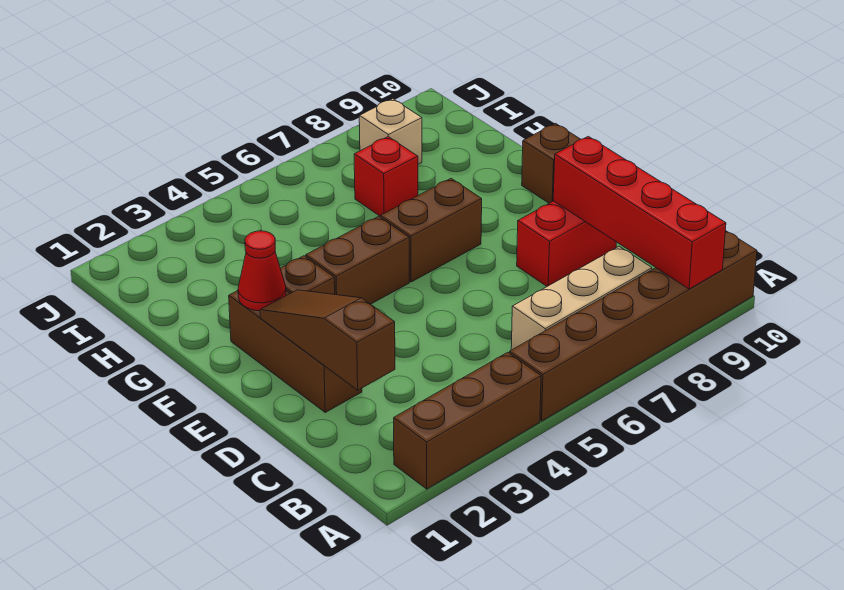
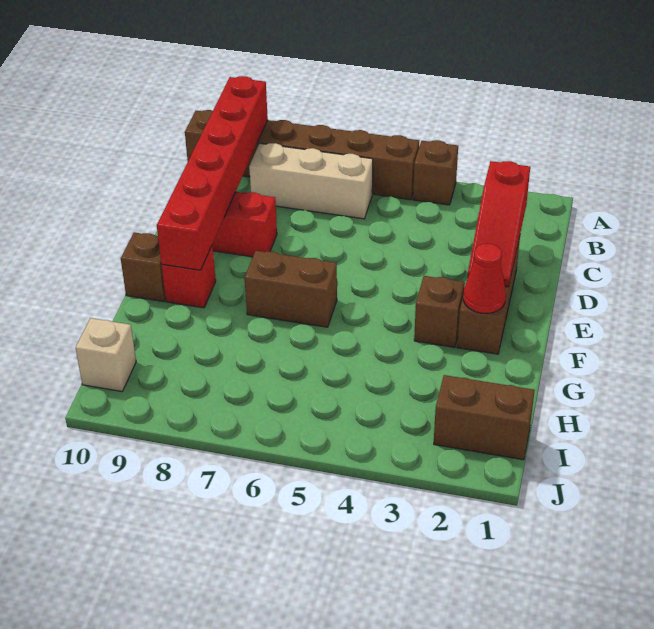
brown brick A2:A4 level 1 -> brown brick A4 level 1
red brick A9:D9 level 2 -> red brick A9:F9 level 2
brown slope C2:E2 level 2 top C -> red slope C2:E2 level 2 top C
brown brick F4:F5 level 1 -> brown brick I1:I2 level 1
red brick H7 level 1 -> red brick F9 level 1
tan brick I8 level 1 -> tan brick I10 level 1

